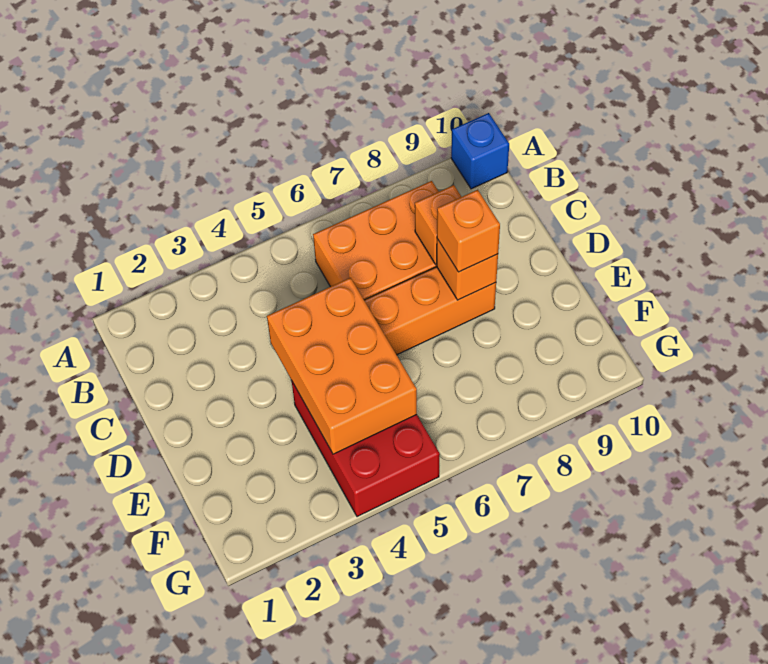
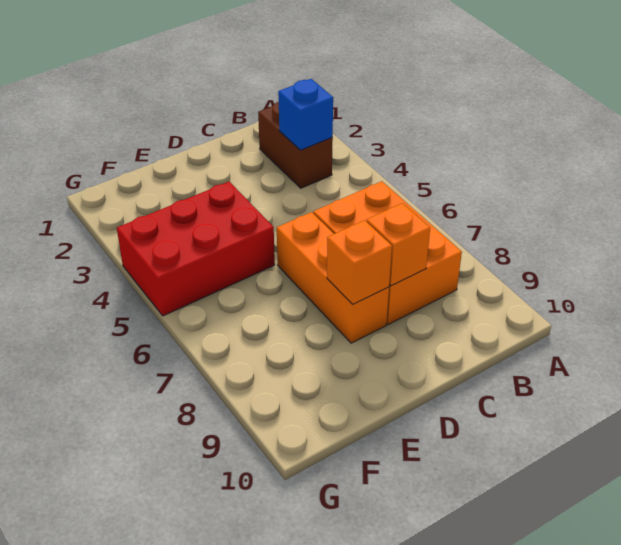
blue brick A10 level 1 -> blue brick B3 level 2
none -> brown brick B2:B3 level 1
orange brick D4:F5 level 2 -> none
orange brick D8 level 3 -> none

